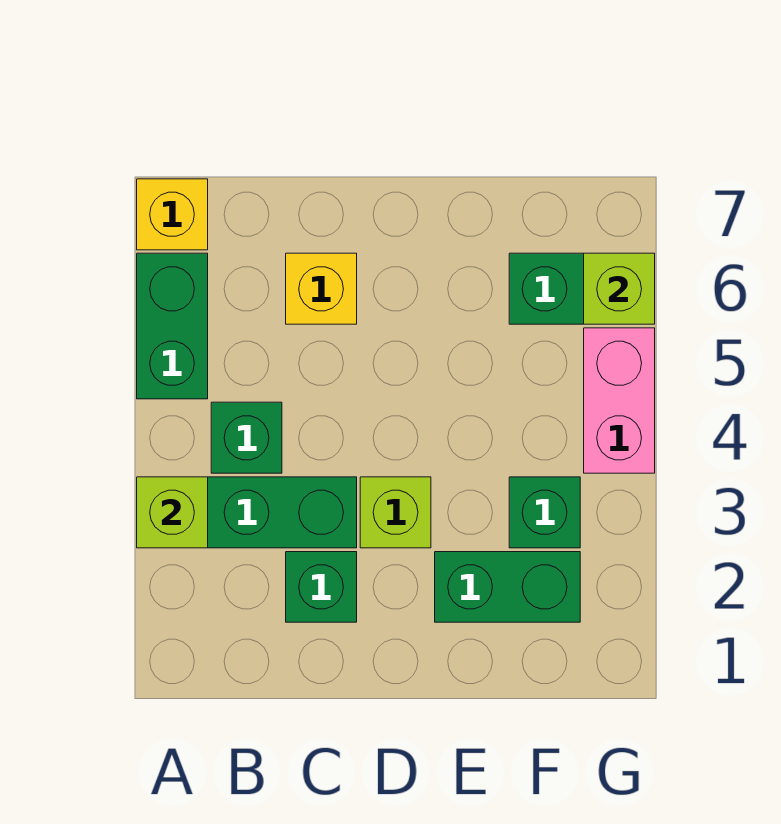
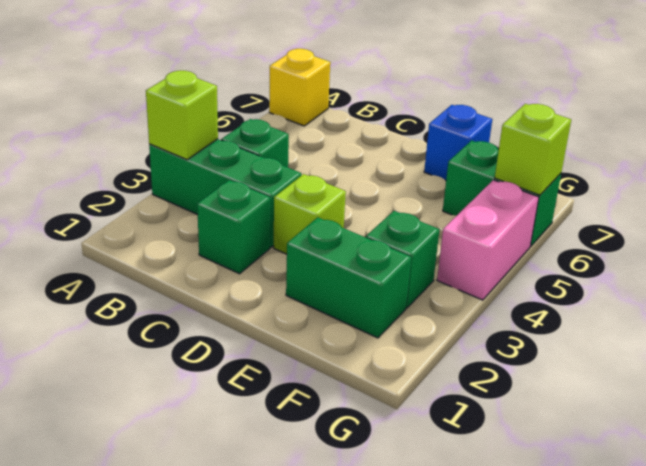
green brick A5:A6 level 1 -> none
yellow brick C6 level 1 -> none
none -> blue brick E7 level 1

